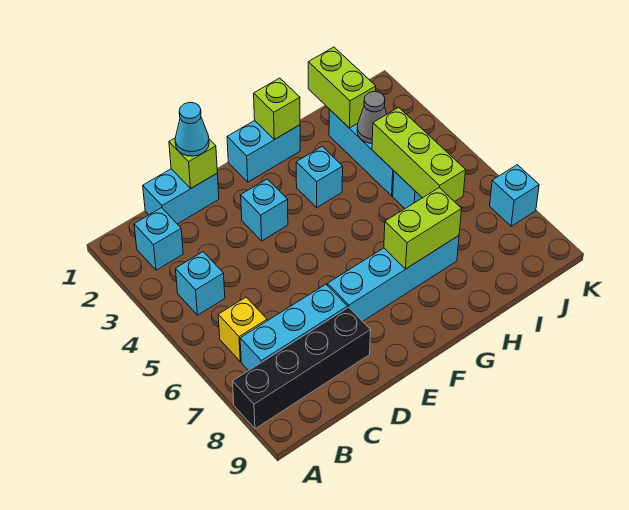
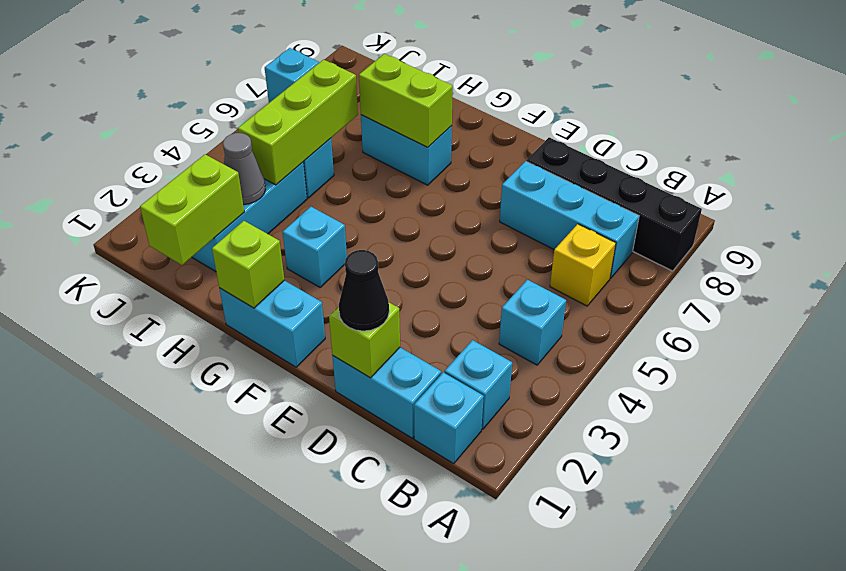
cyan cone D1 level 3 -> black cone D1 level 3
cyan brick E3 level 1 -> cyan brick B1 level 1
cyan brick E7:H7 level 1 -> cyan brick G7:H7 level 1

